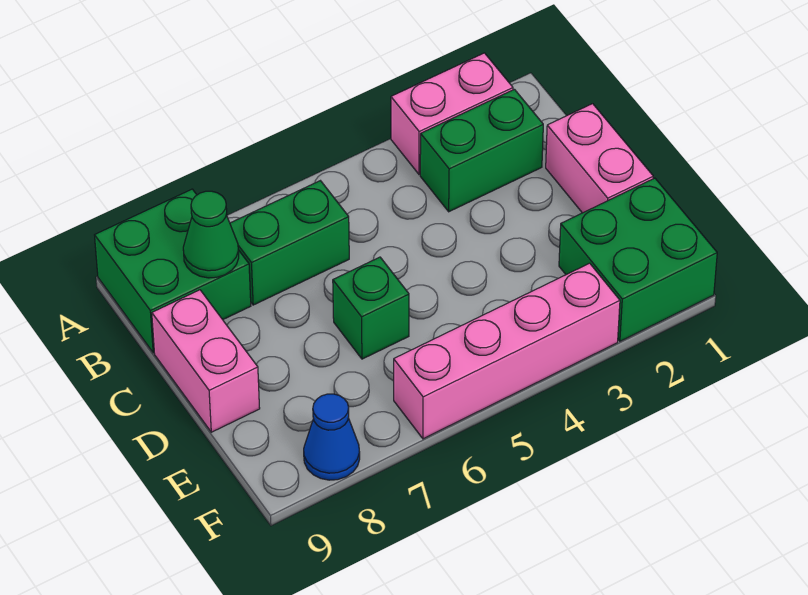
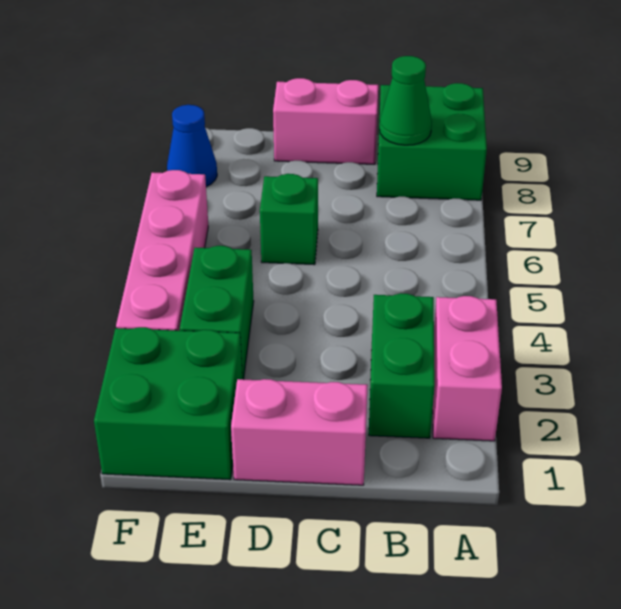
green brick B6:B7 level 1 -> green brick E3:E4 level 1

